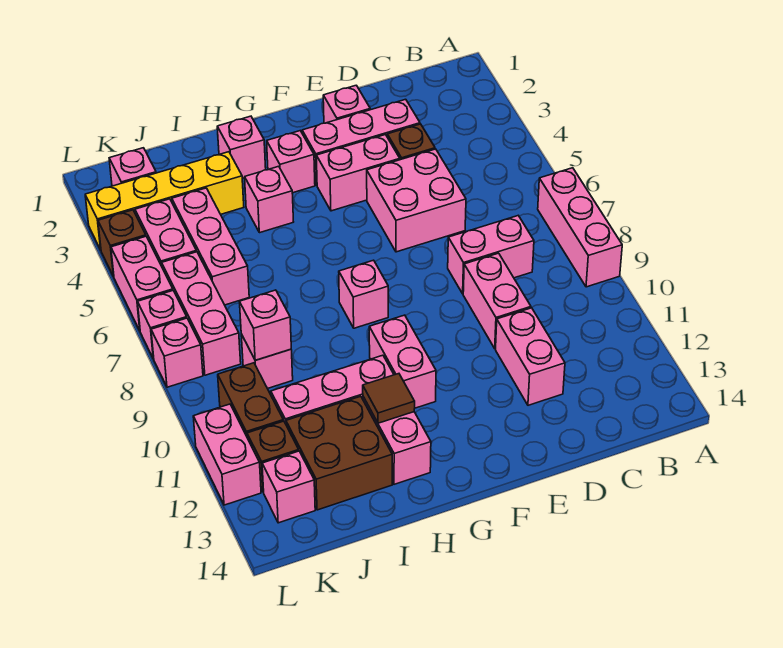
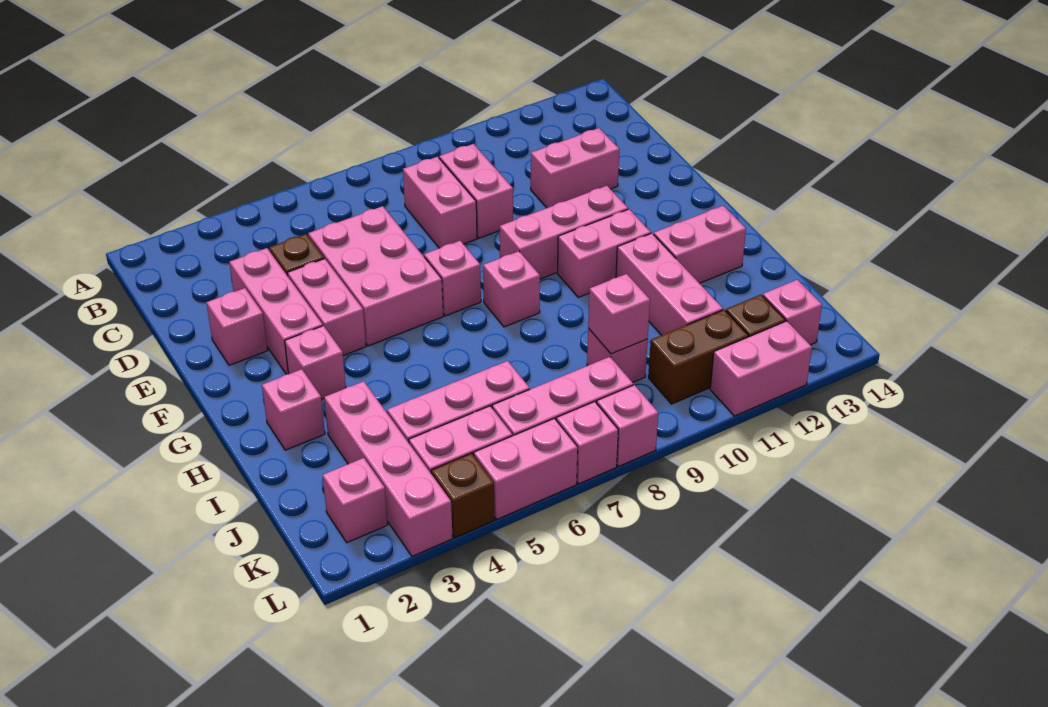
pink brick A7:A9 level 1 -> pink brick F9:F11 level 1
pink brick D5:E6 level 1 -> pink brick D5:F6 level 1
pink brick D9:D10 level 1 -> pink brick C9:D9 level 1
pink brick H4 level 1 -> pink brick F7 level 1
brown tile H12 level 2 -> none
yellow brick I3:L3 level 1 -> pink brick I3:L3 level 1
brown brick I12:J13 level 1 -> none

